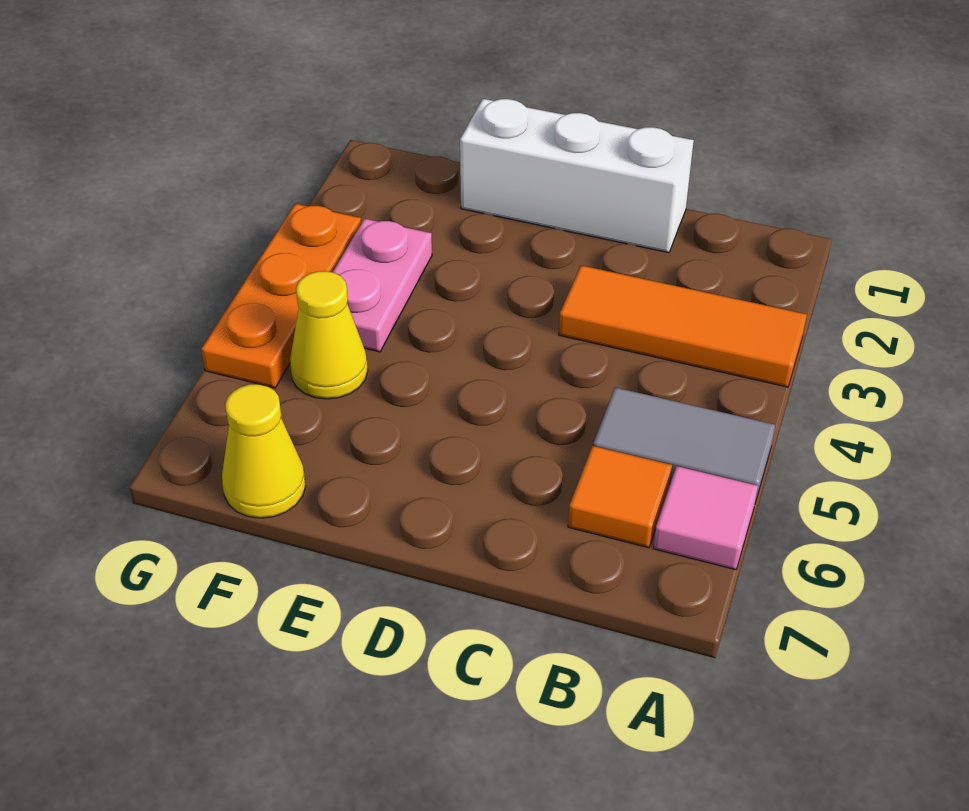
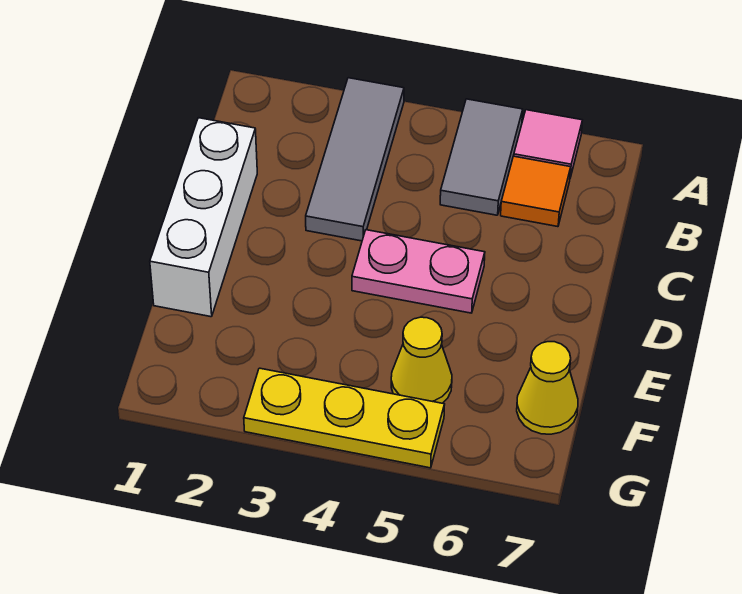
orange tile A3:C3 level 1 -> grey tile A3:C3 level 1
pink plate F3:F4 level 1 -> pink plate D4:D5 level 1
orange plate G3:G5 level 1 -> yellow plate G3:G5 level 1

